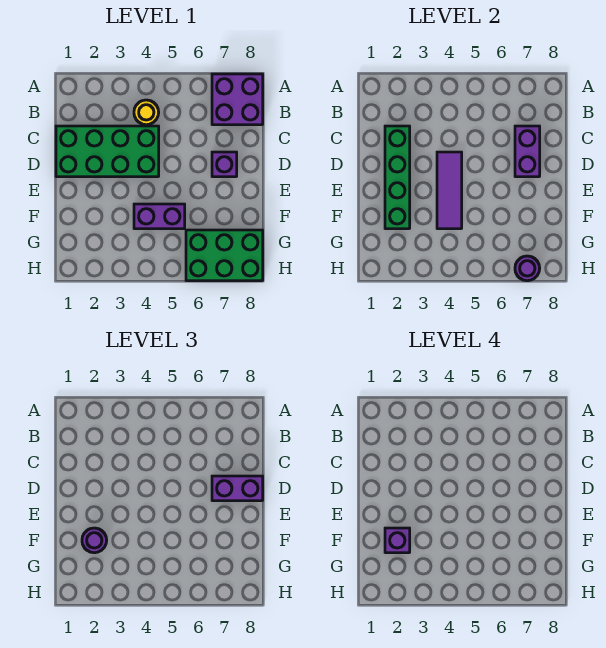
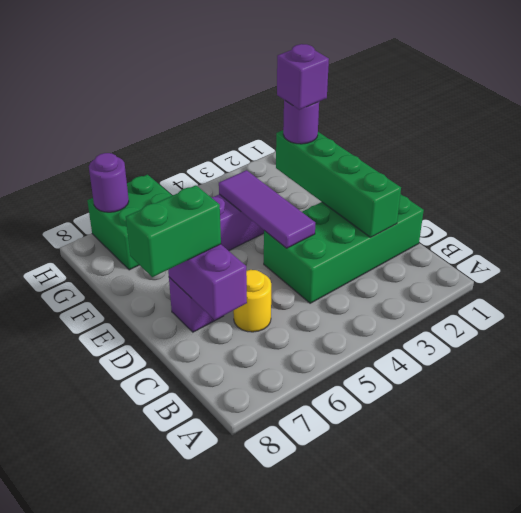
purple brick A7:B8 level 1 -> none
yellow round brick B4 level 1 -> yellow round brick C6 level 1
purple brick D7:D8 level 3 -> green brick D7:D8 level 3
green brick G6:H8 level 1 -> green brick G6:H7 level 1

